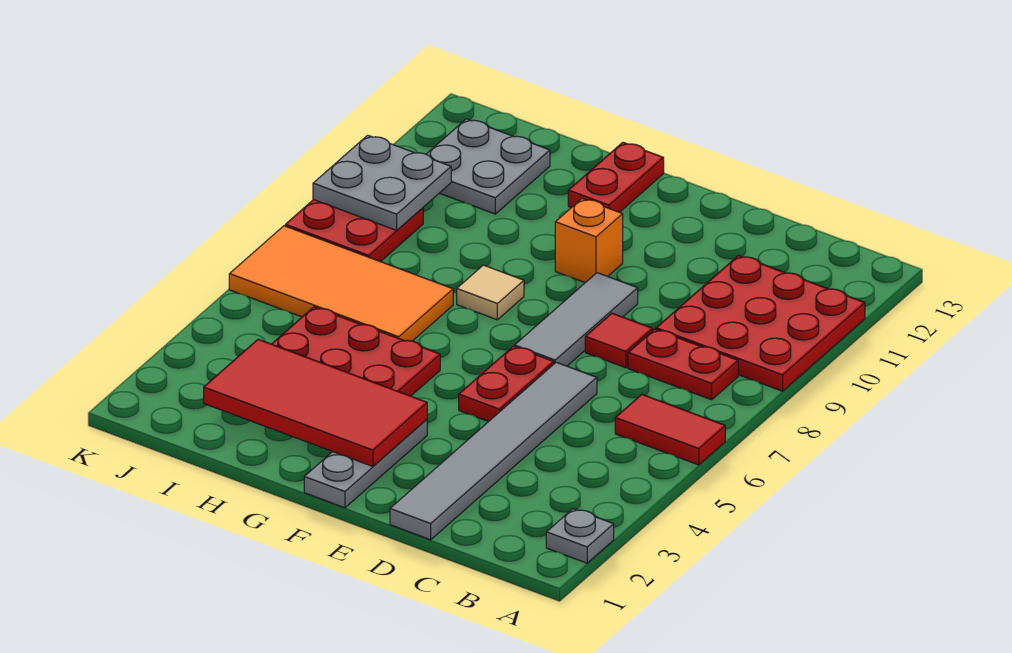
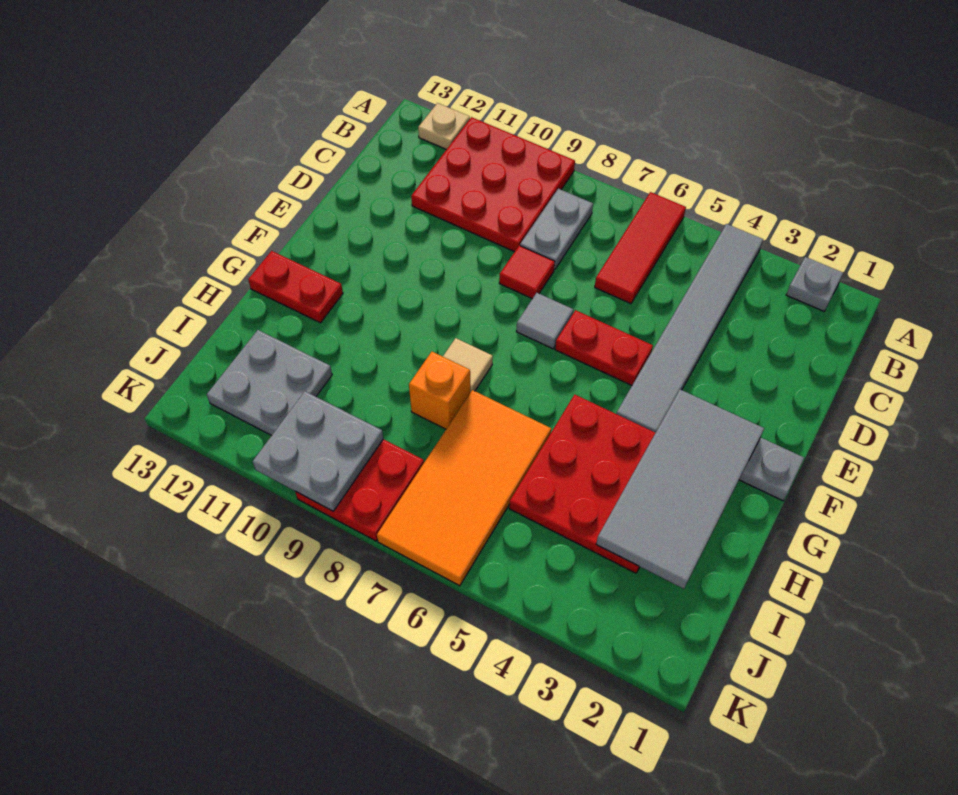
red tile A6:B6 level 1 -> red tile A6:C6 level 1
none -> tan plate A12 level 1
red plate B8:C8 level 1 -> grey plate B8:C8 level 1
grey tile D1:D6 level 1 -> grey tile A4:F4 level 1
grey tile E7:E9 level 1 -> grey tile E7 level 1
red tile F2:I3 level 2 -> grey tile F2:I3 level 2
orange brick F10 level 1 -> orange brick H8 level 1

